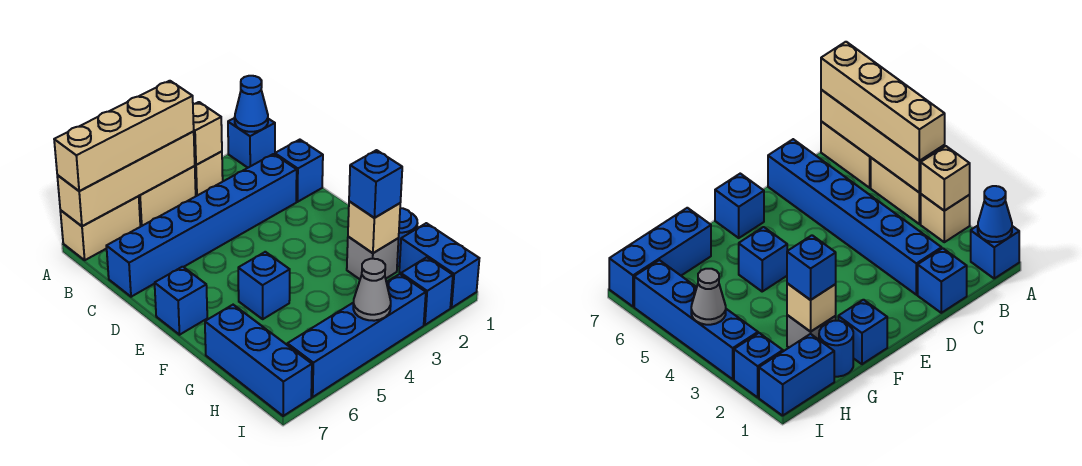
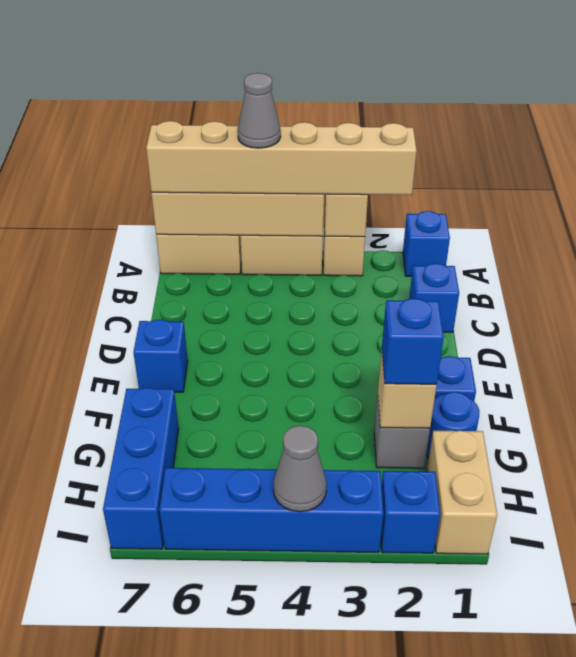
blue cone A1 level 2 -> none
tan brick A4:A7 level 3 -> tan brick A2:A7 level 3
none -> grey cone A5 level 4
blue brick C2:C7 level 1 -> none
blue brick F5 level 1 -> none
blue brick H1:I1 level 1 -> tan brick H1:I1 level 1

